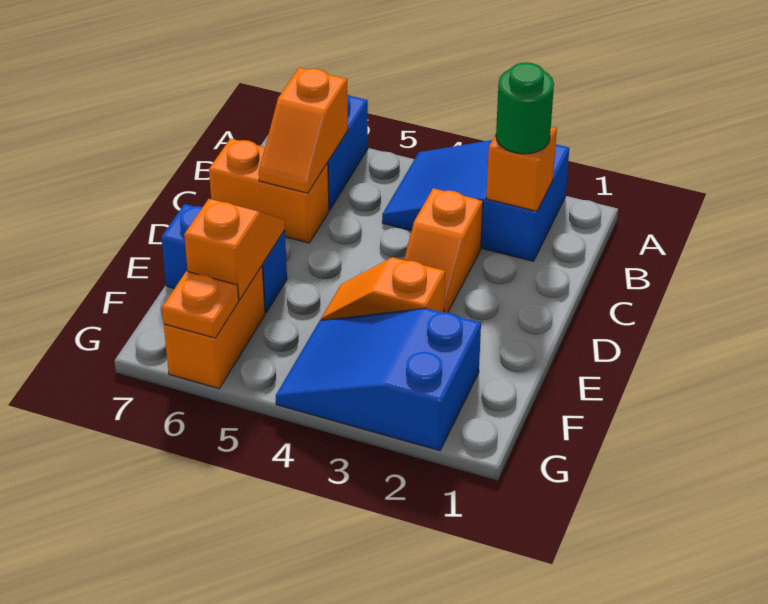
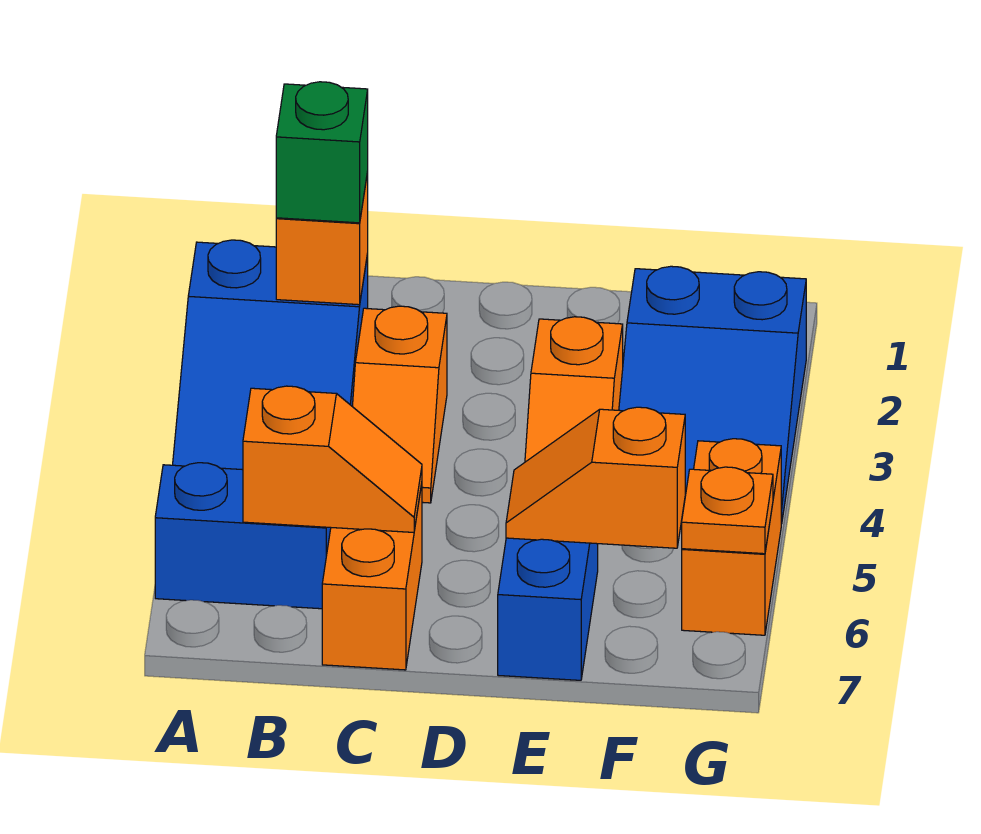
green round brick B2 level 3 -> green brick B2 level 3
orange slope C3:D3 level 1 top C -> orange slope C3:C4 level 1 top 3
orange brick F6:G6 level 1 -> orange brick G5:G6 level 1

